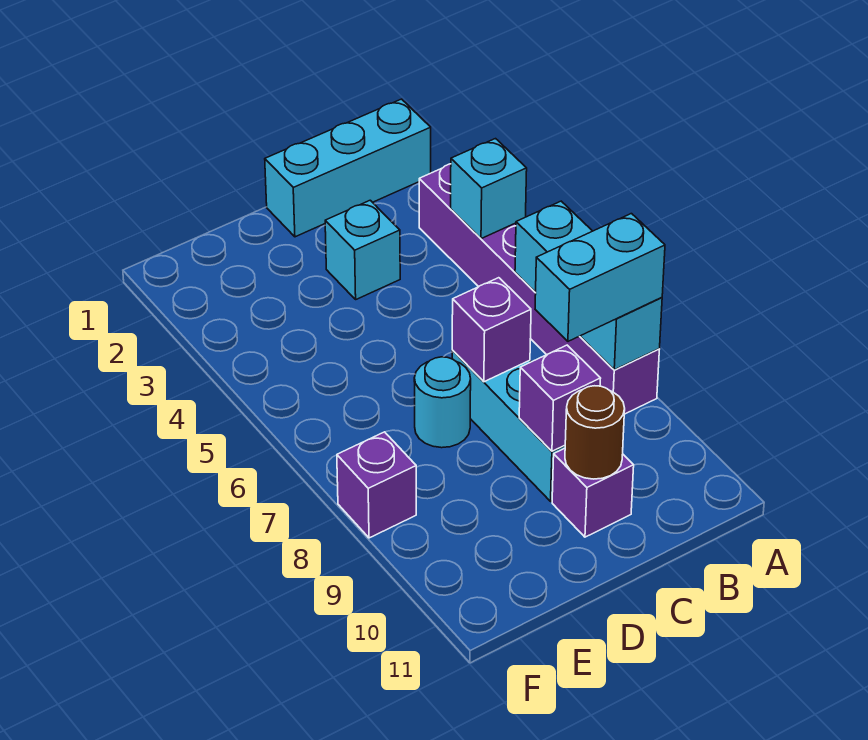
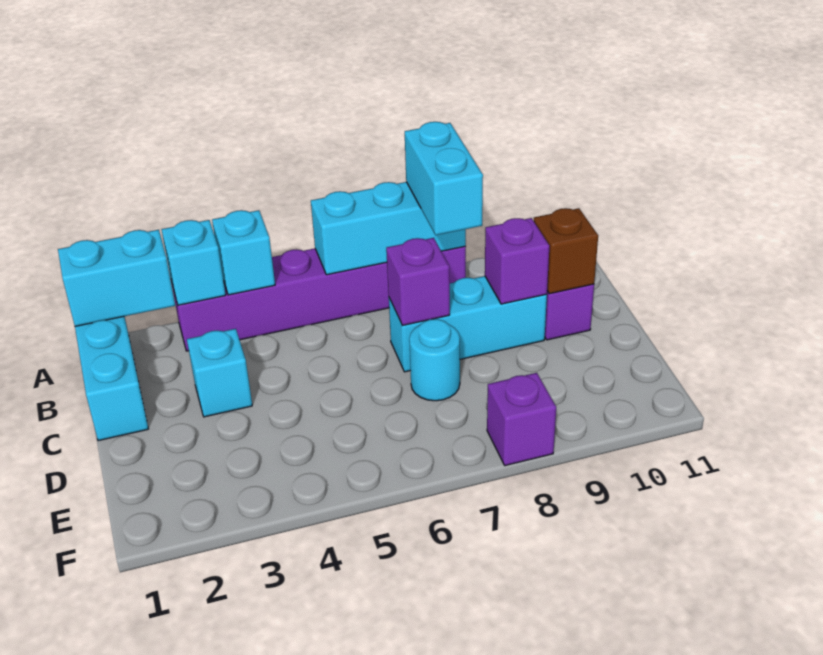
none -> cyan brick A1:A2 level 2
none -> cyan brick A3 level 2
brown round brick C10 level 2 -> brown brick C10 level 2

